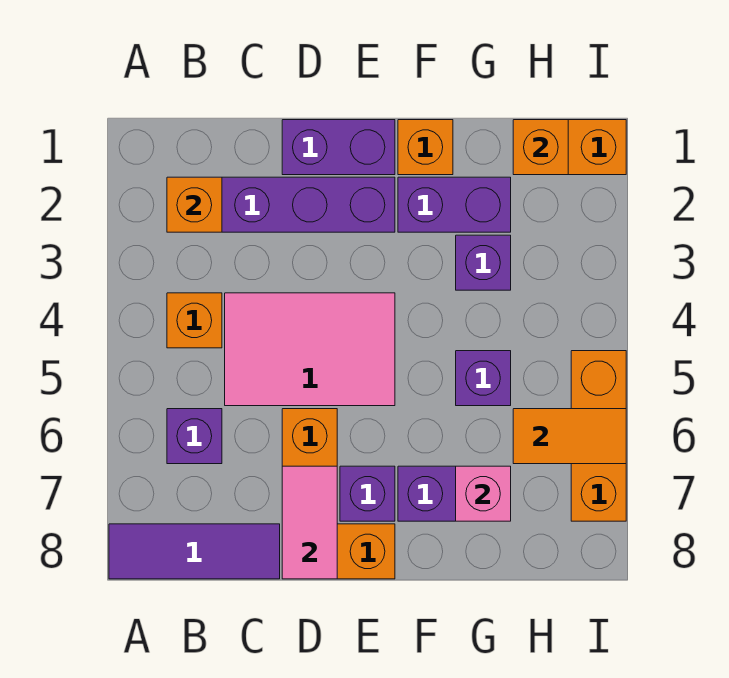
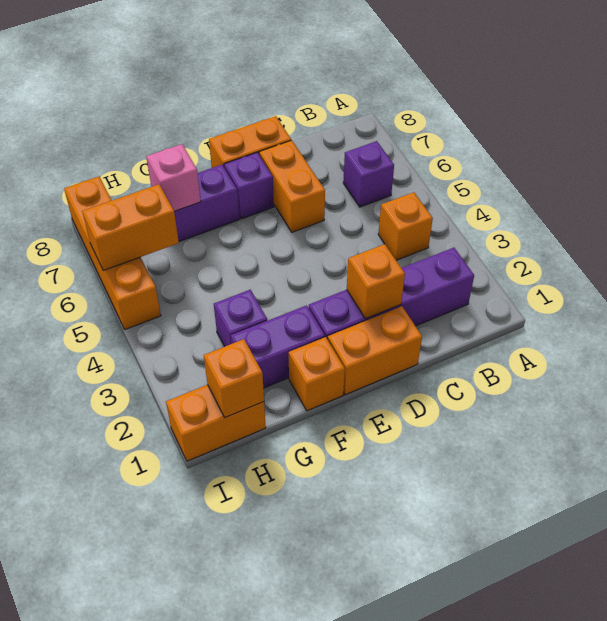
purple tile A8:C8 level 1 -> none
orange brick B2 level 2 -> orange brick D2 level 2
pink tile C4:E5 level 1 -> none
purple brick D1:E1 level 1 -> orange brick D1:E1 level 1
pink tile D7:D8 level 2 -> none
purple brick G5 level 1 -> none
orange tile H6:I6 level 2 -> orange brick H6:I6 level 2
orange brick I5:I7 level 1 -> orange brick I5:I8 level 1

